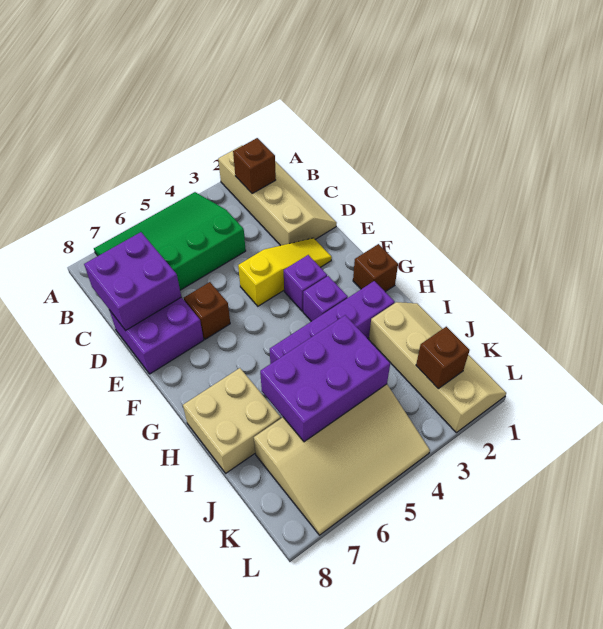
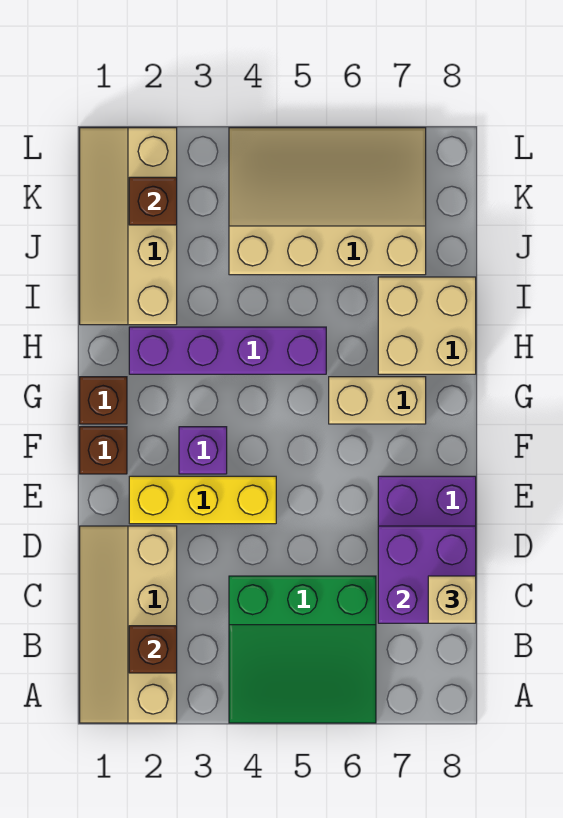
green slope A4:C7 level 1 top C -> green slope A4:C6 level 1 top C
none -> tan brick C8 level 3
yellow slope E2:E4 level 1 top 4 -> yellow brick E2:E4 level 1
brown brick E6 level 1 -> brown brick F1 level 1
purple brick G3 level 1 -> none
none -> tan brick G6:G7 level 1
purple brick I4:J6 level 2 -> none

